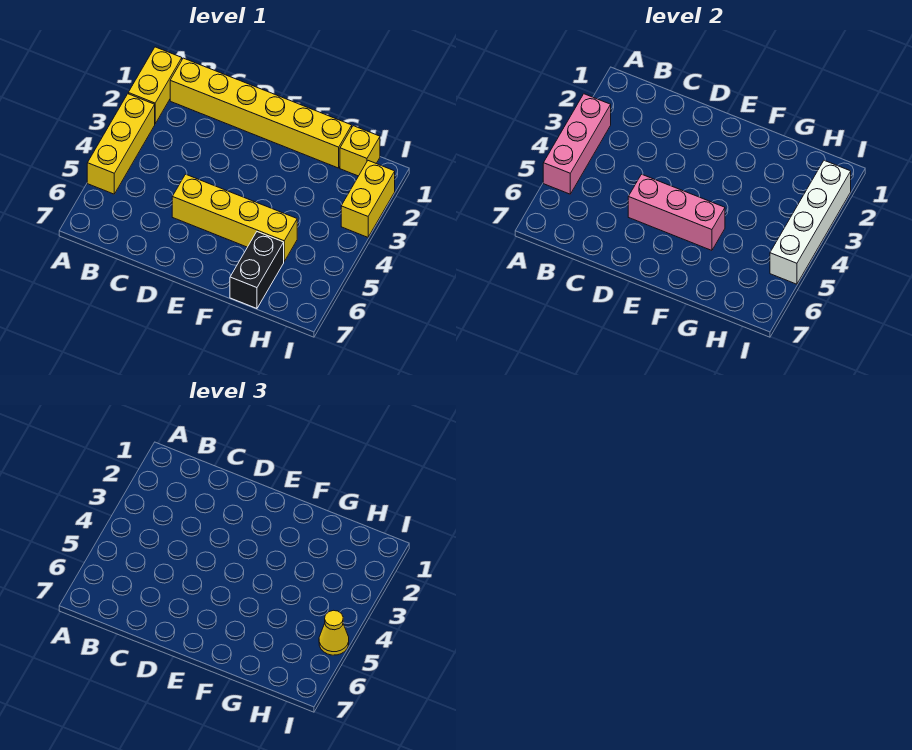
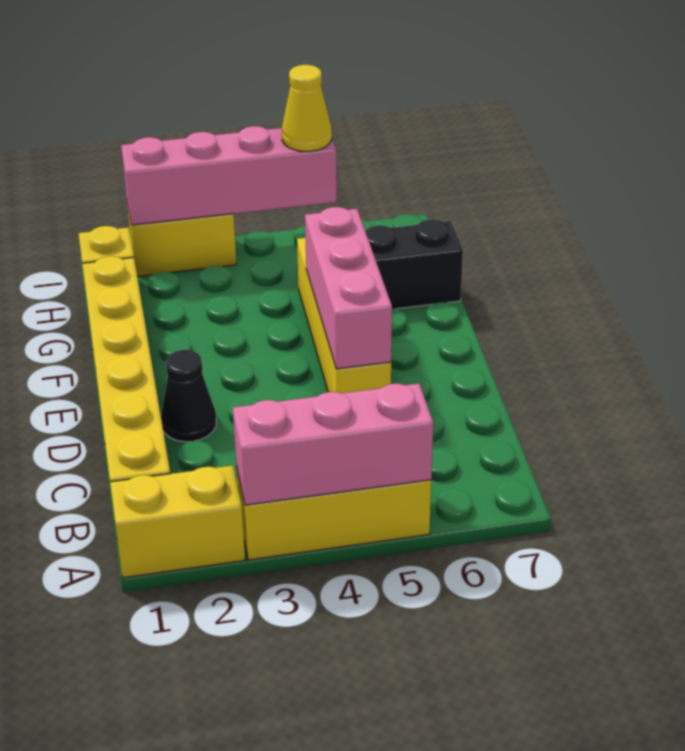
none -> black cone D2 level 1
white brick I2:I5 level 2 -> pink brick I2:I5 level 2

